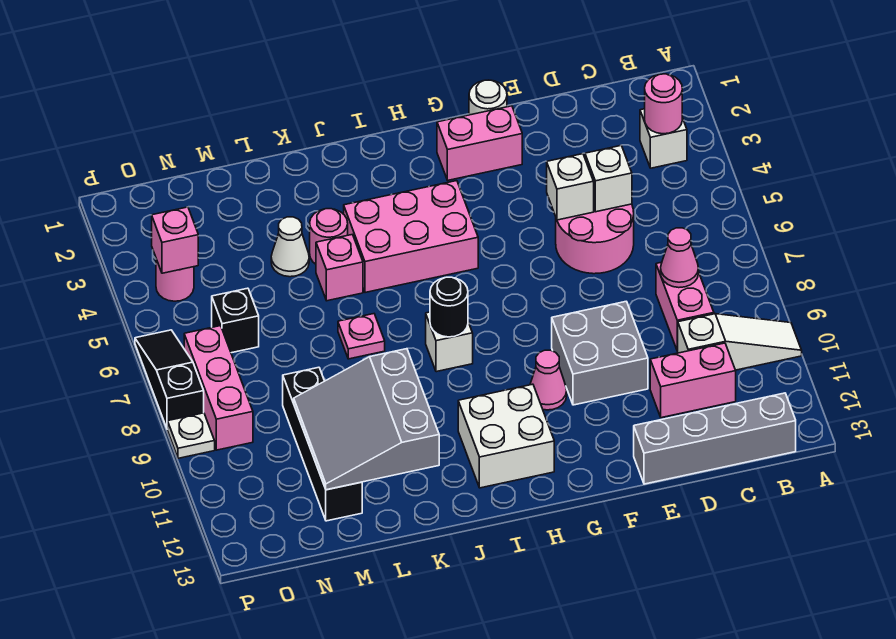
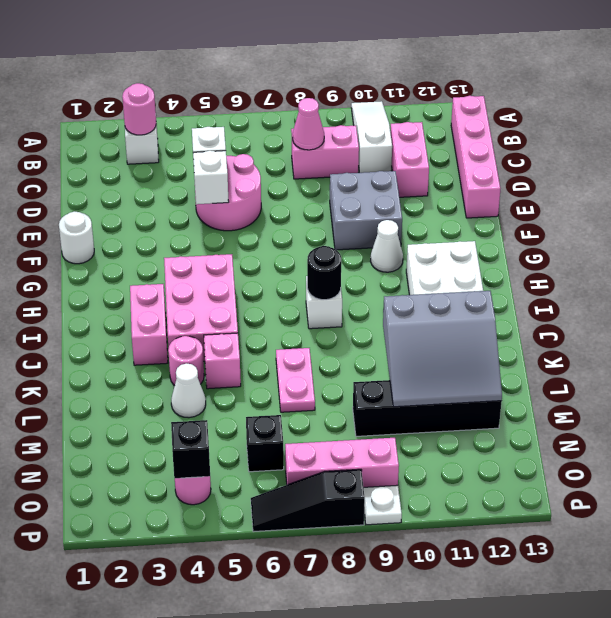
grey brick B13:E13 level 1 -> pink brick B13:E13 level 1
pink brick F2:G2 level 1 -> pink brick I3:J3 level 1
pink cone G10 level 1 -> white cone G10 level 1
pink plate K7 level 1 -> pink plate K7:L7 level 1
pink brick O4 level 2 -> black brick O4 level 2

